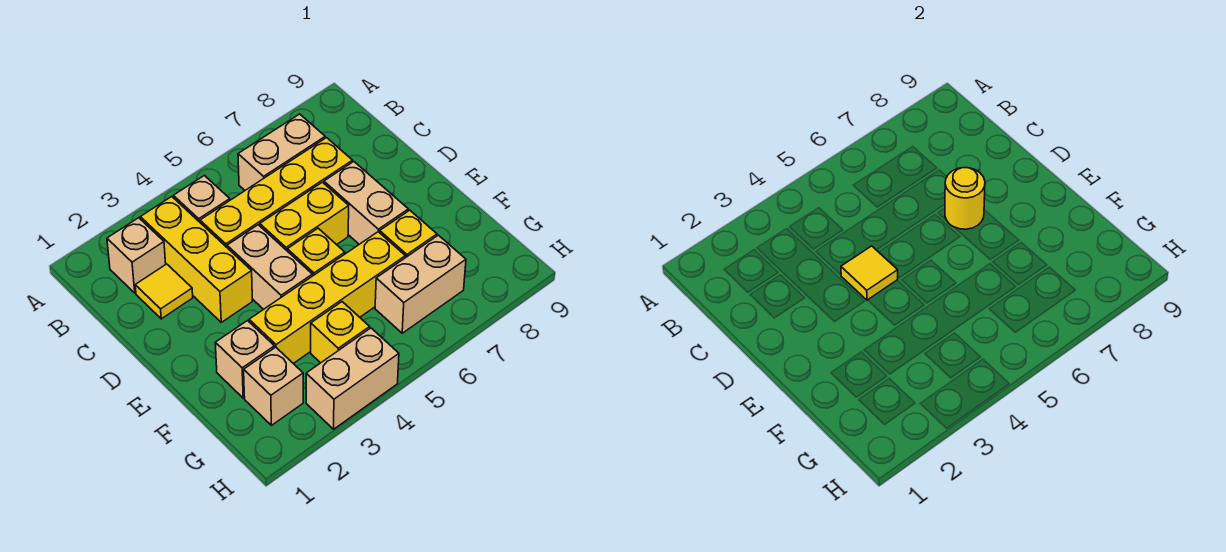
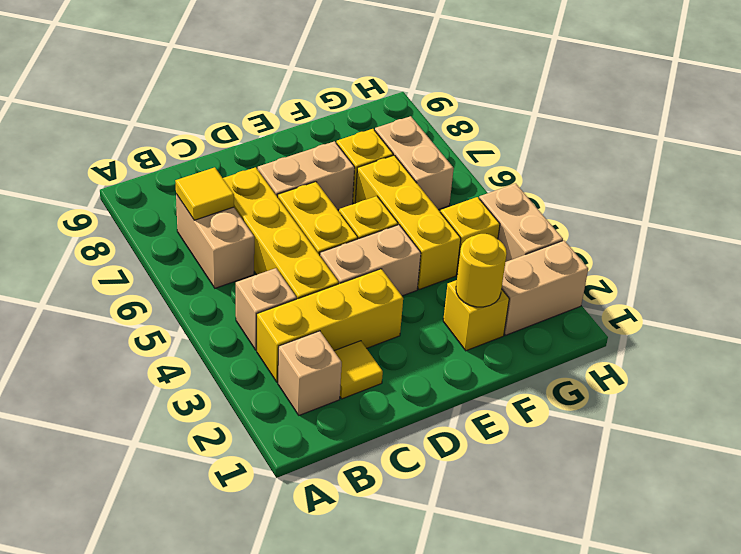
yellow tile D4 level 2 -> yellow tile B7 level 2
yellow round brick D7 level 2 -> yellow round brick F2 level 2
tan brick F2 level 1 -> yellow brick F2 level 1
yellow brick F3:F6 level 1 -> yellow brick F4:F6 level 1
tan brick G2 level 1 -> tan brick G2:H2 level 1

